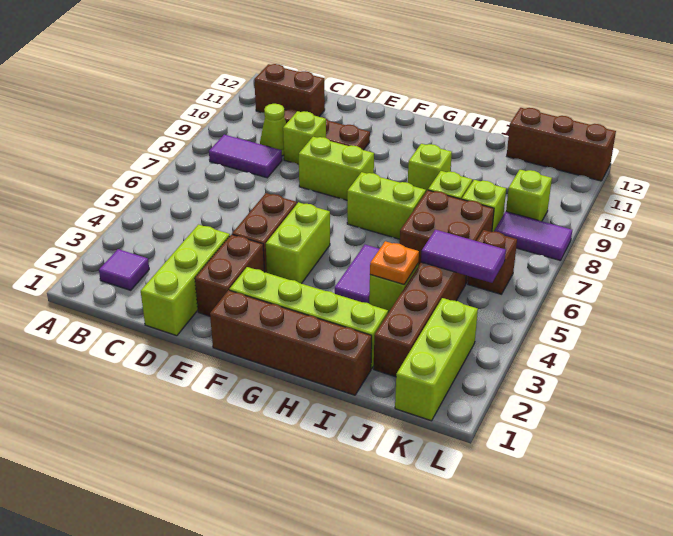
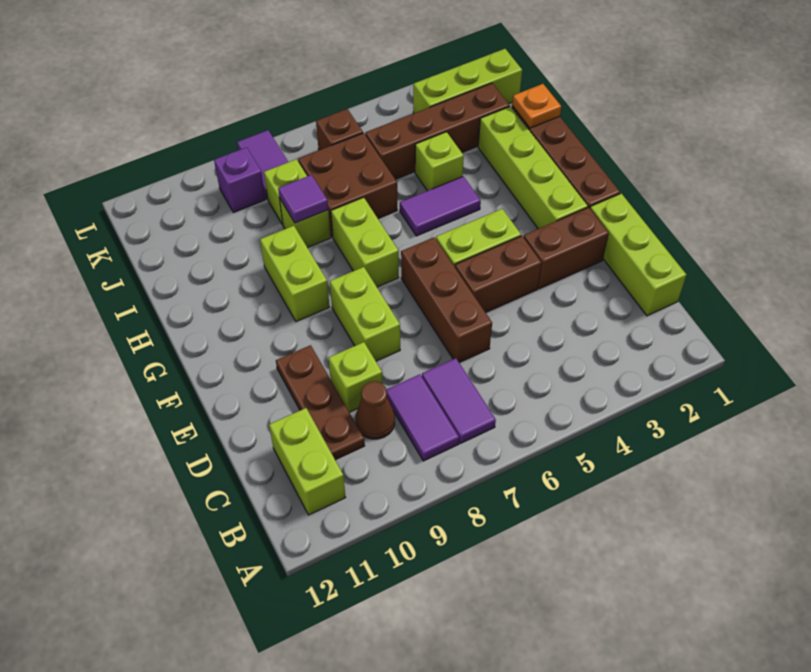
purple tile B2 level 1 -> purple tile I8 level 2
brown brick B11:C11 level 1 -> lime brick B11:C11 level 1
lime cone C9 level 1 -> brown cone C9 level 1
lime brick D1:D3 level 1 -> lime brick C1:E1 level 1
lime brick H9 level 1 -> lime brick G9:H9 level 1
orange plate I4 level 2 -> orange plate I1 level 2
purple tile J5:K5 level 2 -> purple tile B7:C7 level 1
brown brick J12:L12 level 1 -> brown brick D6:F6 level 1
lime brick K9 level 1 -> purple brick K9 level 1

